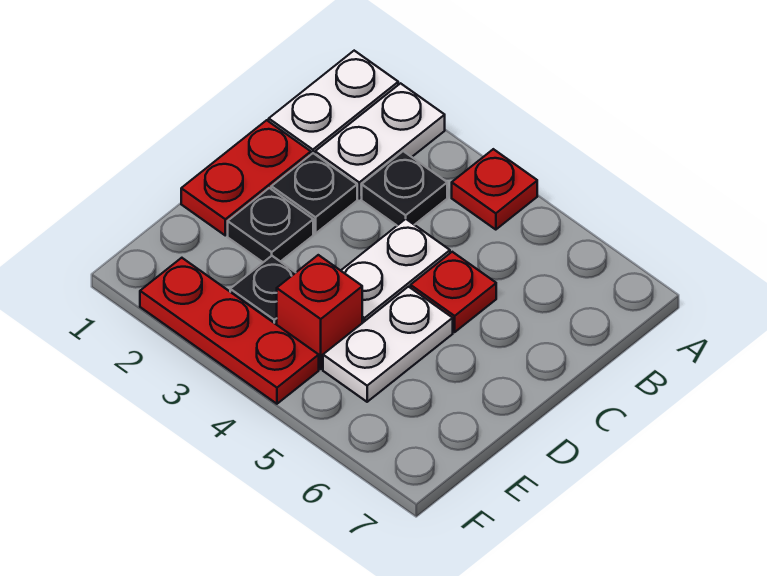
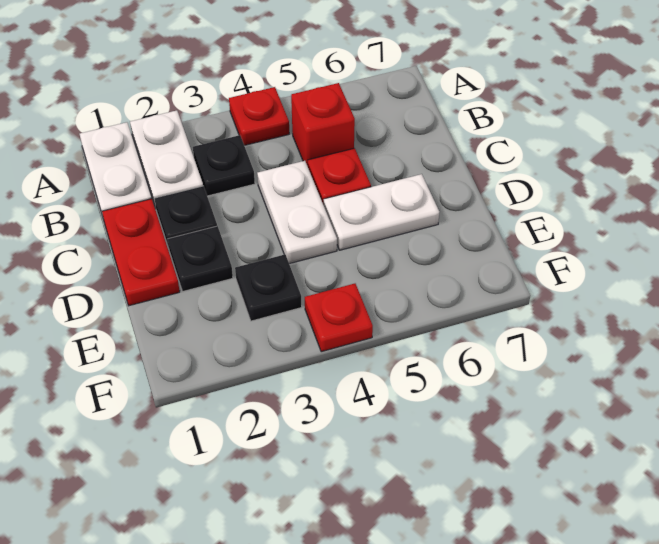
white plate D5:E5 level 1 -> white plate D5:D6 level 1
red brick E4 level 1 -> red brick B5 level 1
red plate F2:F4 level 1 -> red plate F4 level 1

